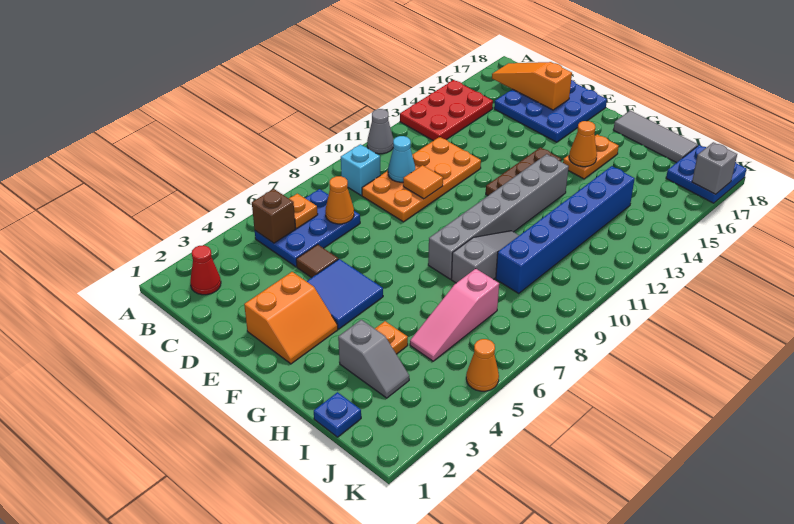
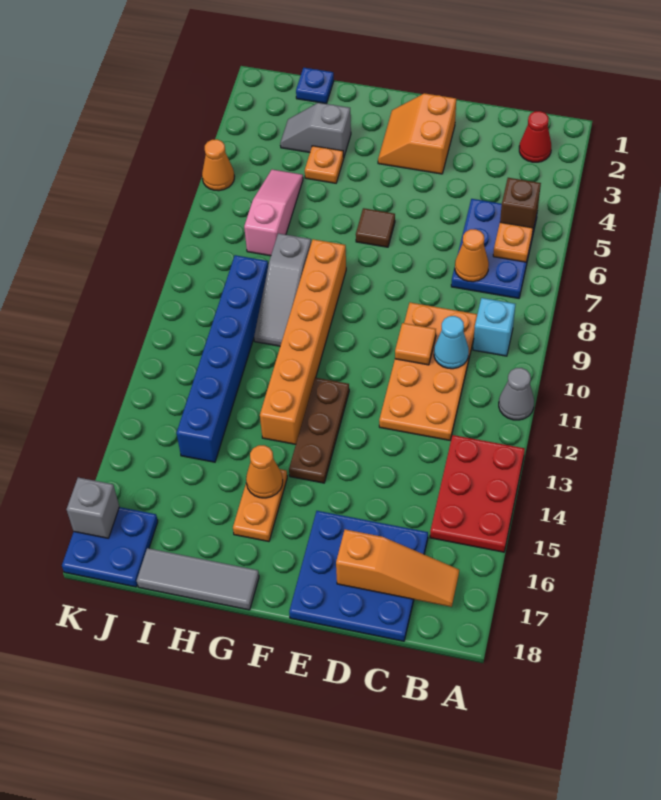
brown tile D5 level 1 -> brown tile F6 level 1
blue tile E4:F5 level 1 -> none
grey brick G8:G13 level 1 -> orange brick G8:G13 level 1

